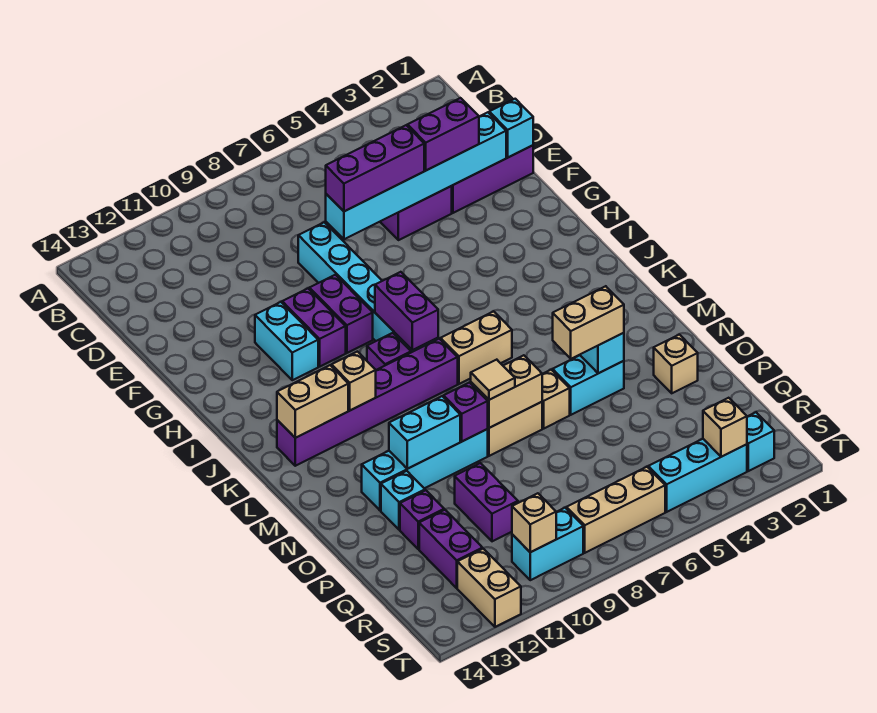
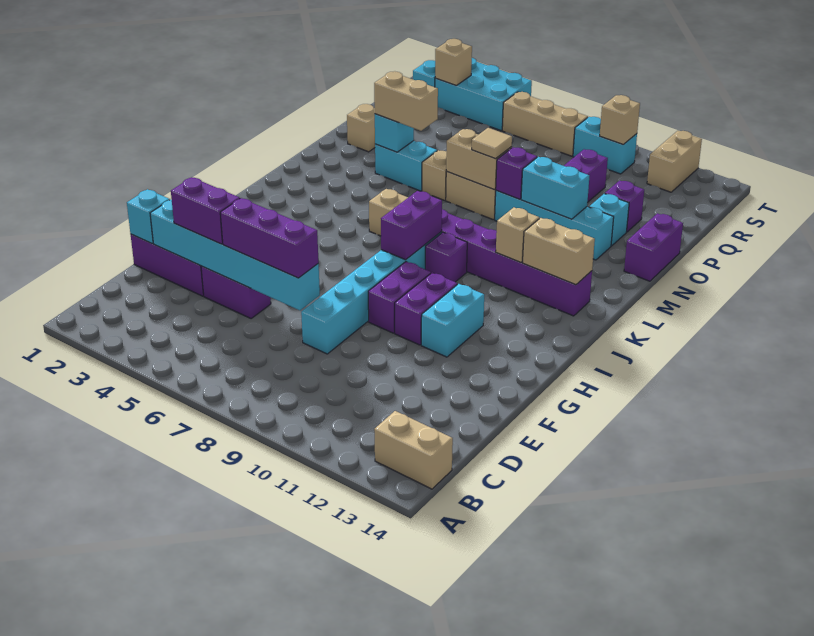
none -> tan brick B13:B14 level 1
purple brick Q12:R12 level 1 -> purple brick N14:O14 level 1
cyan brick S3:S5 level 1 -> cyan brick S3:T5 level 1

